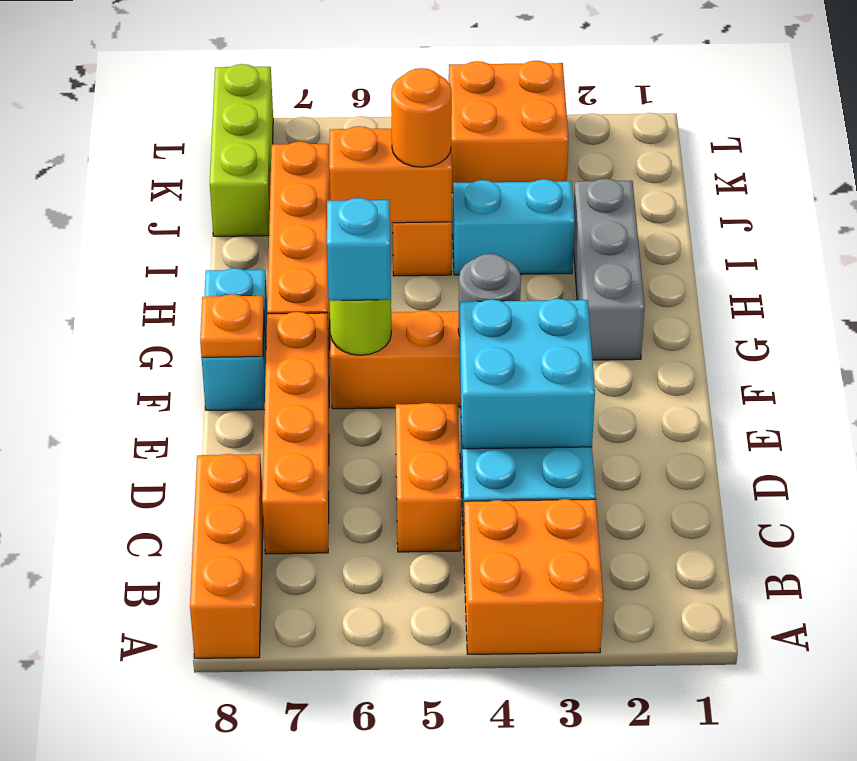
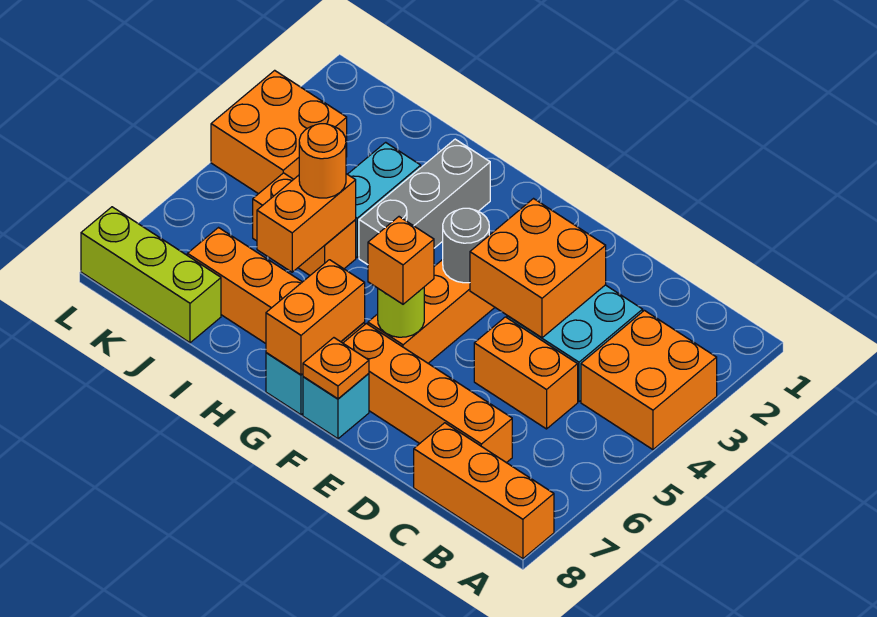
cyan brick D3:E4 level 2 -> orange brick D3:E4 level 2
cyan brick F6 level 3 -> orange brick F6 level 3
grey brick G2:I2 level 1 -> grey brick H2:H4 level 1
none -> orange brick G7:G8 level 2

